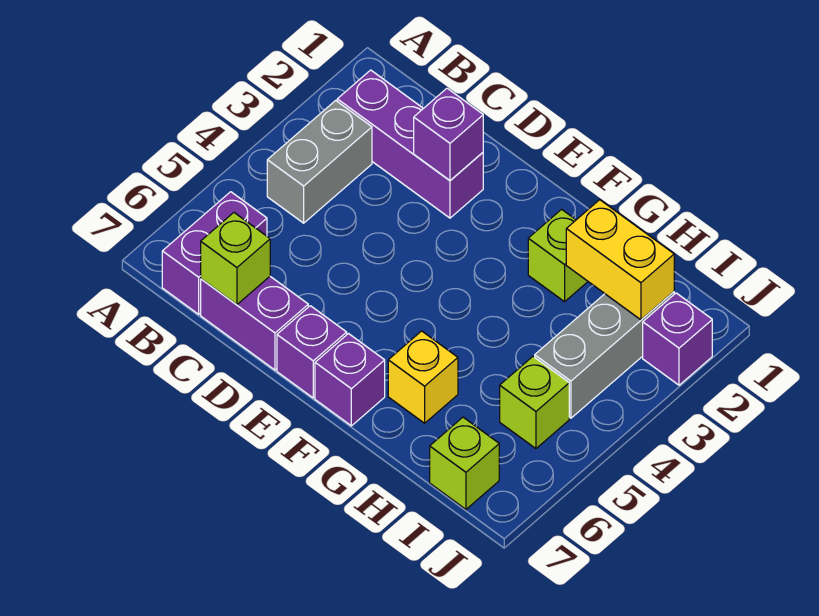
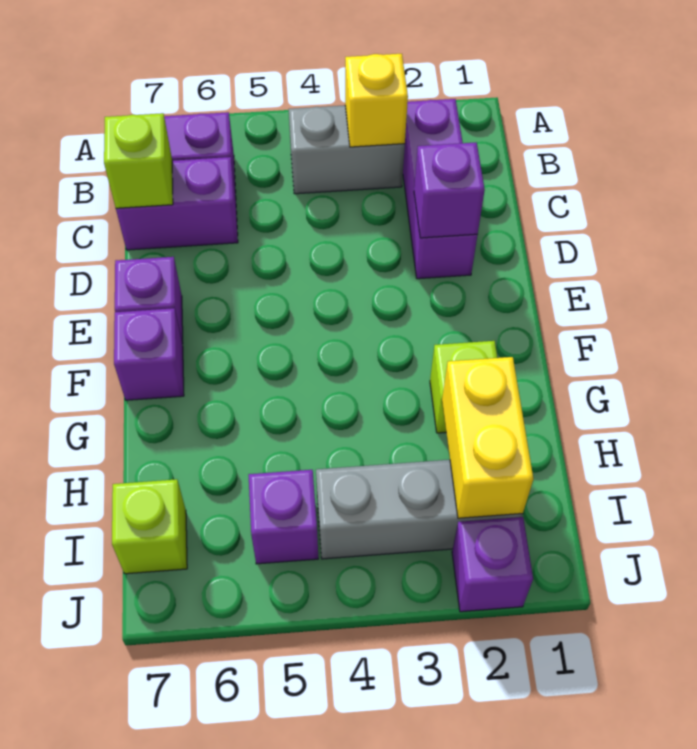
purple brick C7:D7 level 1 -> purple brick C6:C7 level 1
yellow brick G6 level 1 -> yellow brick B3 level 2
lime brick I5 level 1 -> purple brick I5 level 1

